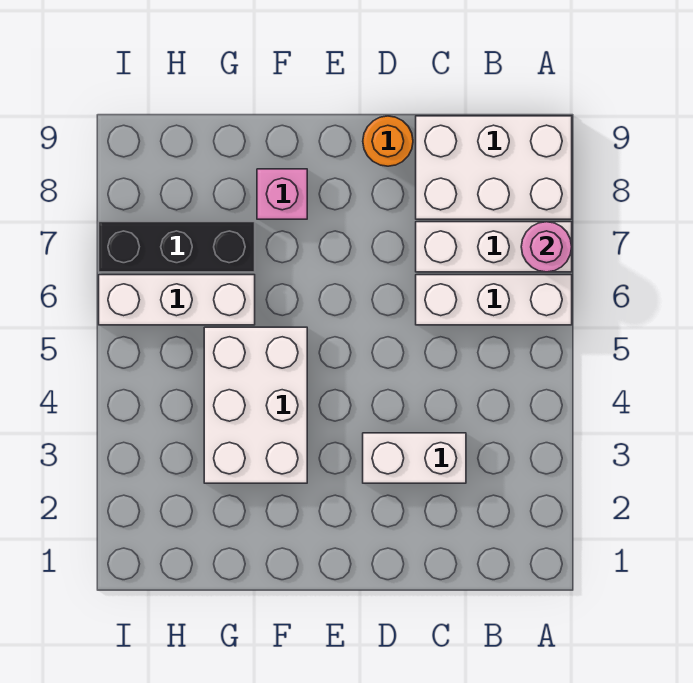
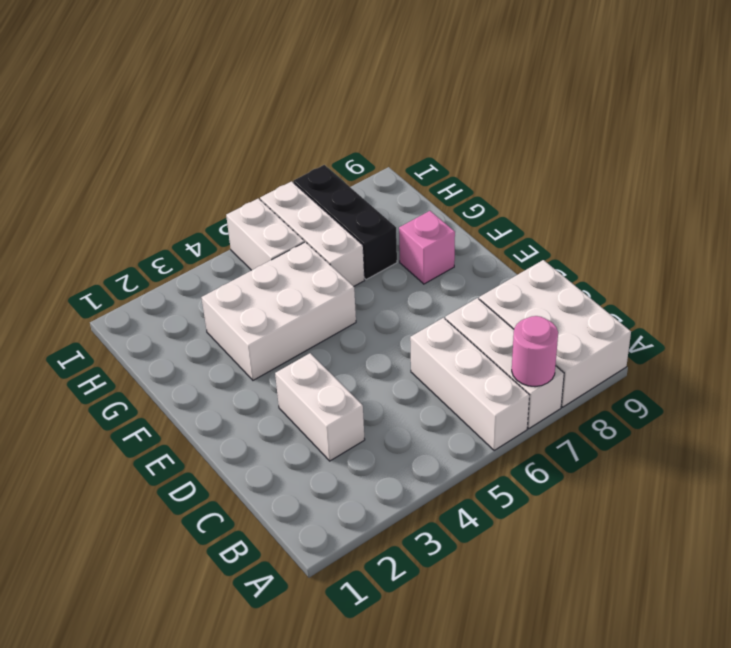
orange round brick D9 level 1 -> none
none -> white brick H5:I5 level 1

